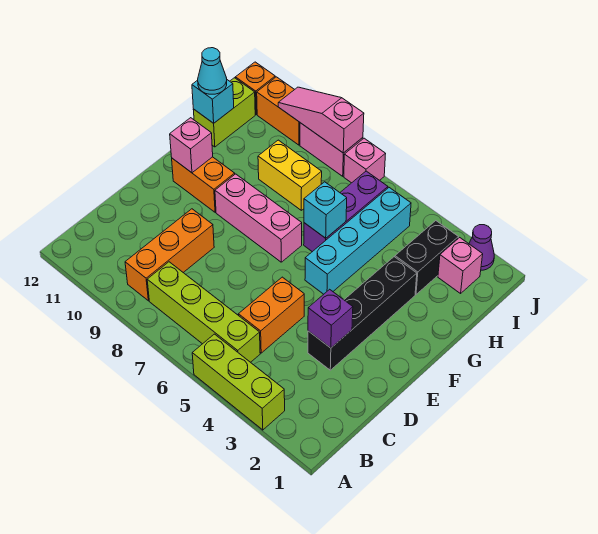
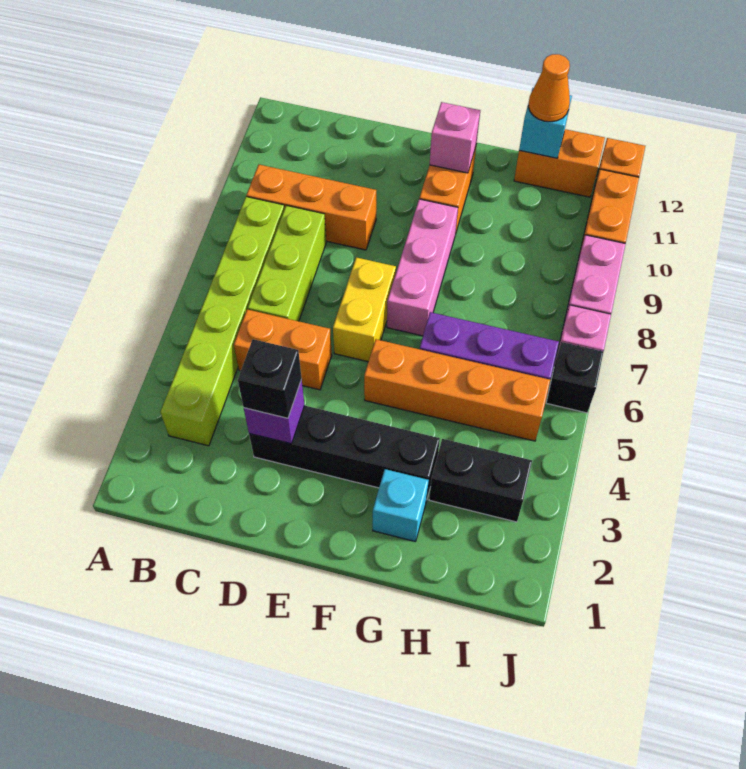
lime brick A3:A5 level 1 -> lime brick C6:C8 level 1
lime brick B5:B8 level 1 -> lime brick B3:B8 level 1
none -> black brick D3 level 3
cyan brick F5:I5 level 1 -> orange brick F5:I5 level 1
cyan brick G6 level 2 -> cyan brick G2 level 1
yellow brick H8:H9 level 1 -> yellow brick E6:E7 level 1
lime brick H12:I12 level 1 -> orange brick H12:I12 level 1
cyan cone H12 level 3 -> orange cone H12 level 3
pink brick I2 level 1 -> none
purple cone J2 level 1 -> none
none -> black brick J6 level 1
pink slope J8:J10 level 2 top 8 -> none

